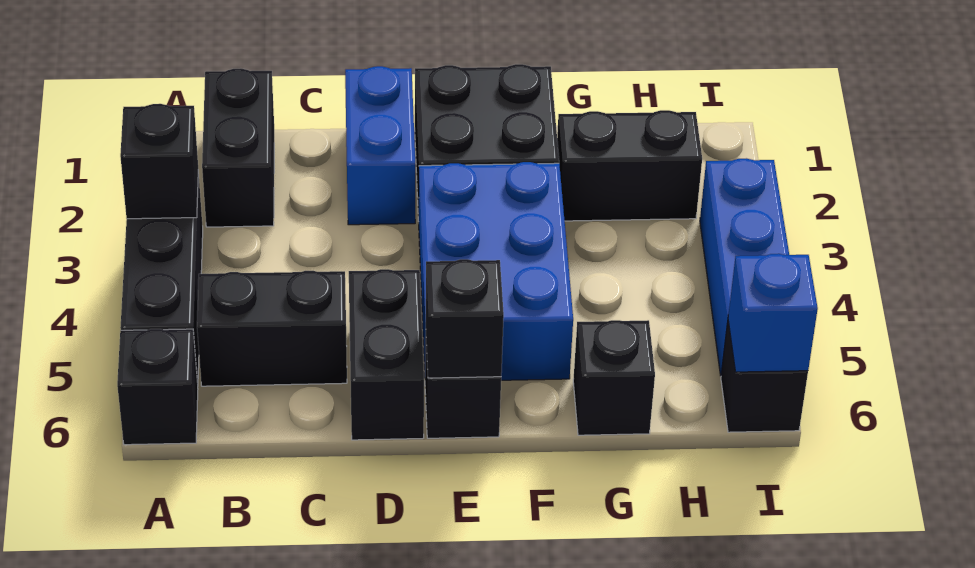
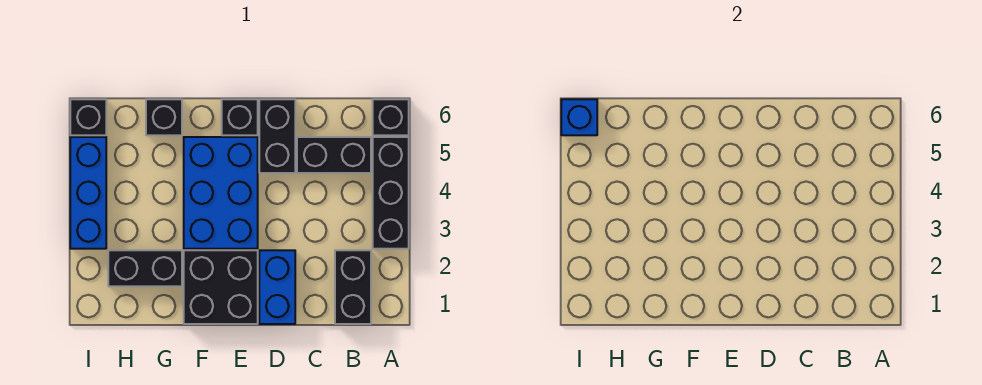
black brick A3 level 2 -> none
black brick E6 level 2 -> none

